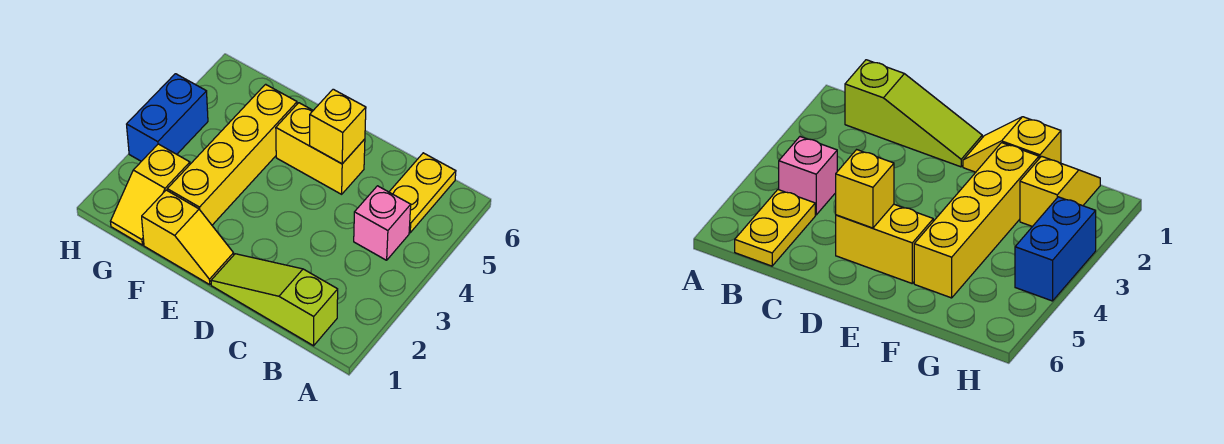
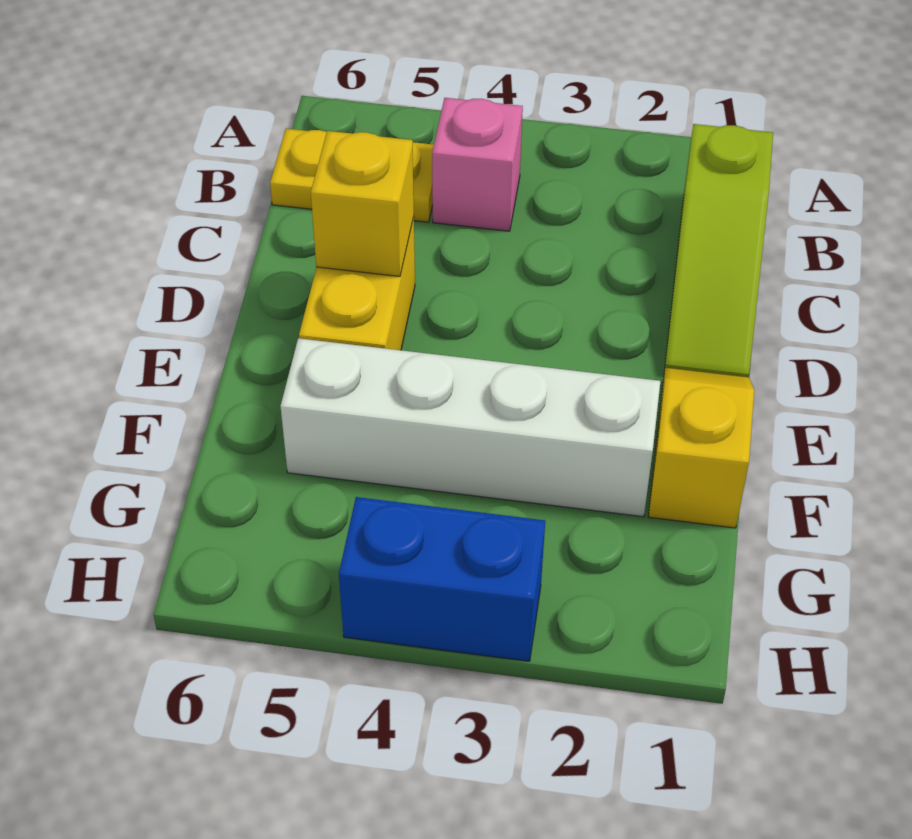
yellow brick F2:F5 level 1 -> white brick F2:F5 level 1
yellow slope G1:G2 level 1 top 2 -> none

